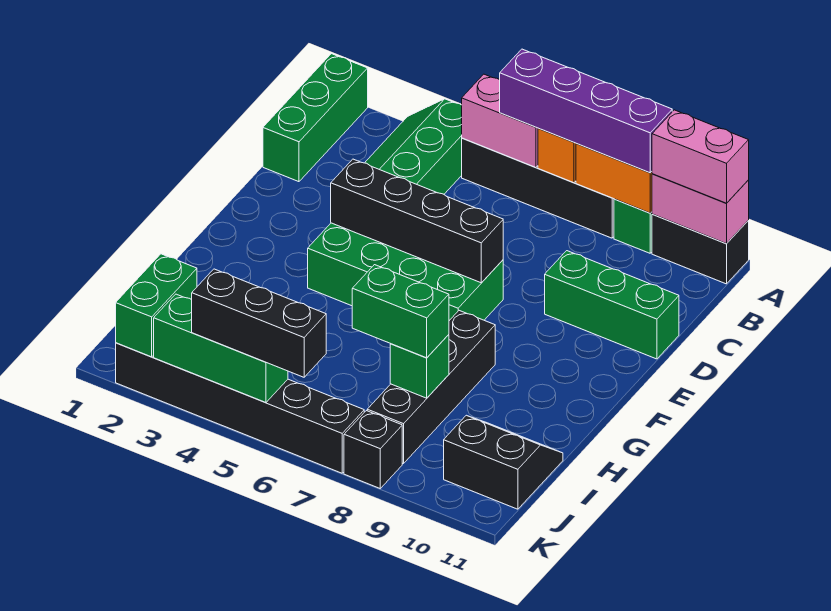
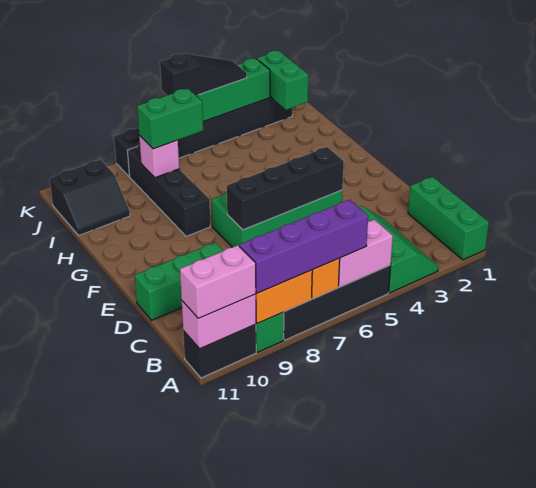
green brick I8 level 2 -> pink brick I8 level 2
black brick K4:K6 level 3 -> black slope K4:K6 level 3 top 6

